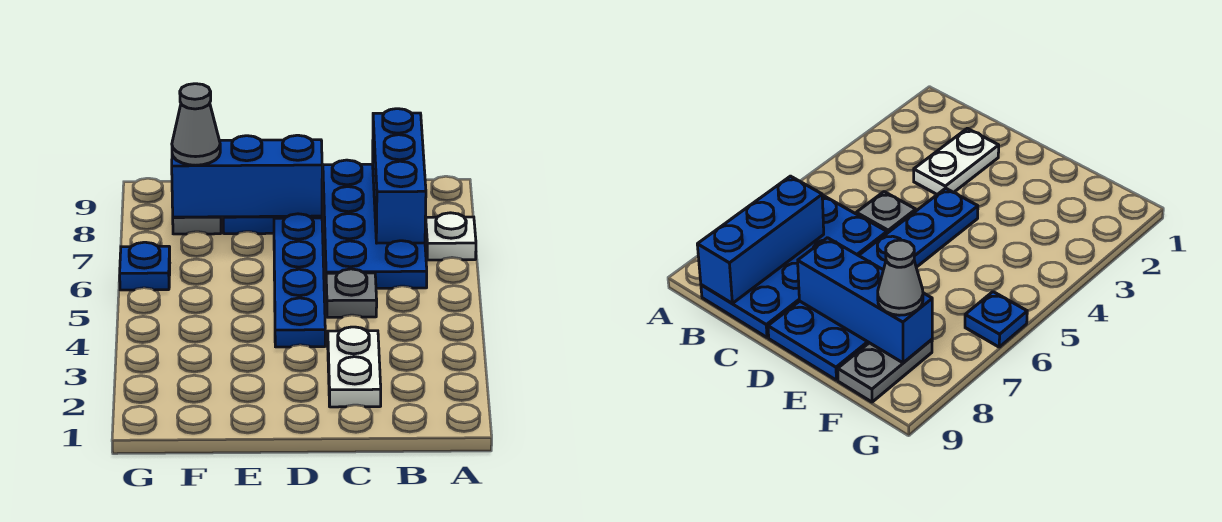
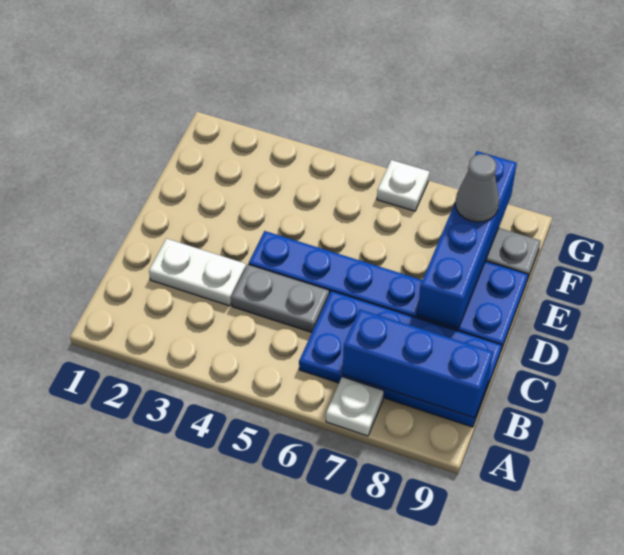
grey plate C5 level 1 -> grey plate C4:C5 level 1
blue brick D8:F8 level 2 -> blue brick D8:G8 level 2
blue plate G6 level 1 -> white plate G6 level 1

